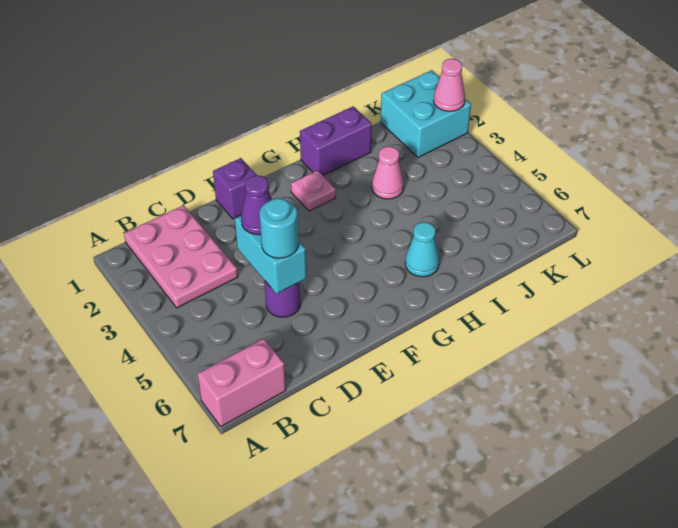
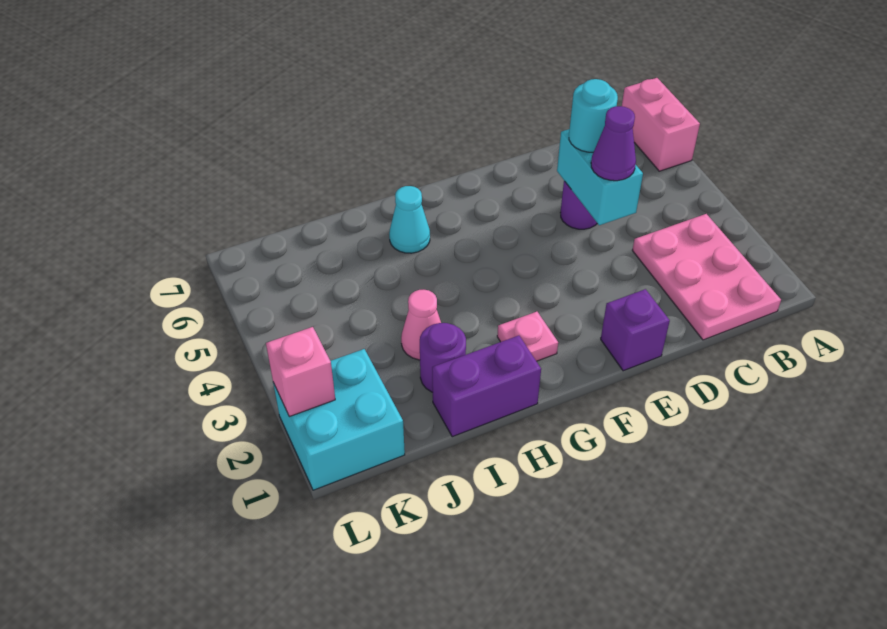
pink brick A7:B7 level 1 -> pink brick A6:A7 level 1
none -> purple round brick I2 level 1
pink cone L2 level 2 -> pink brick L2 level 2

